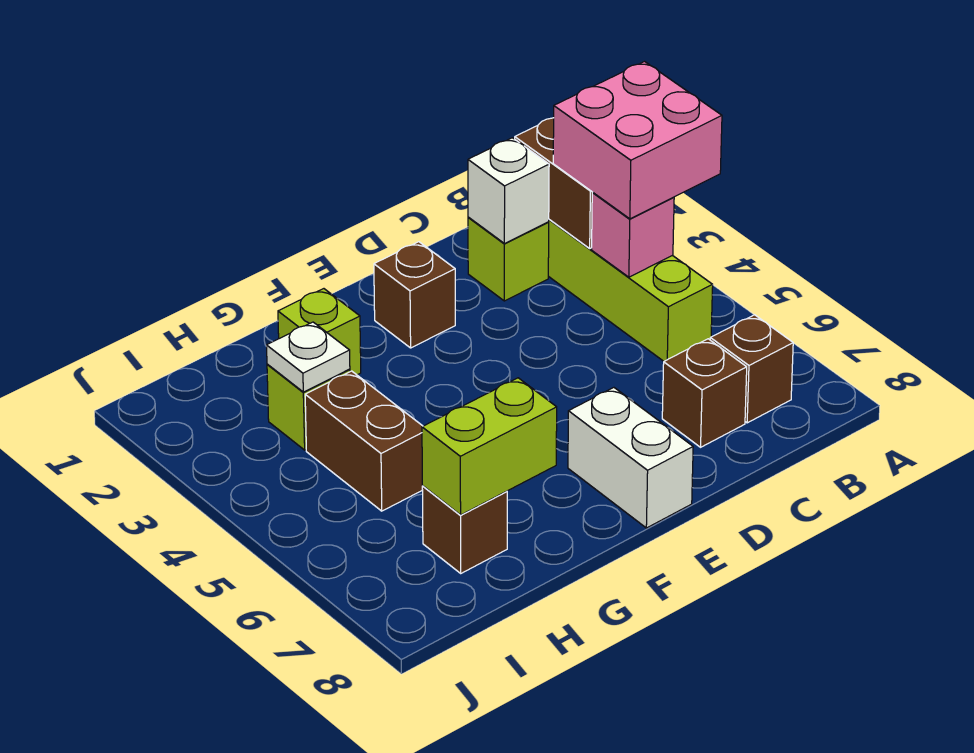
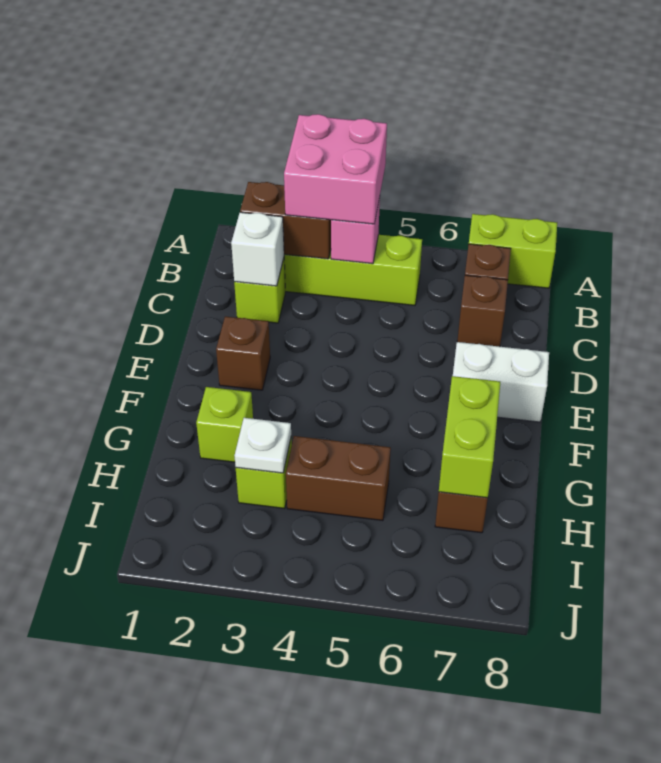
none -> lime brick A7:A8 level 1

